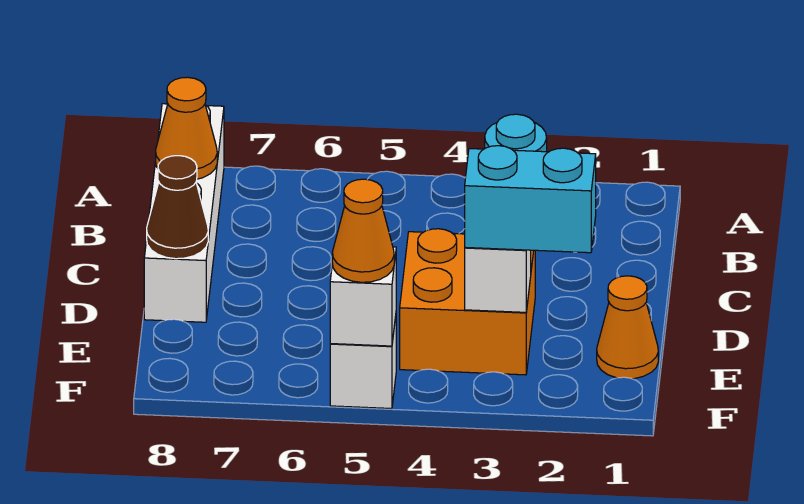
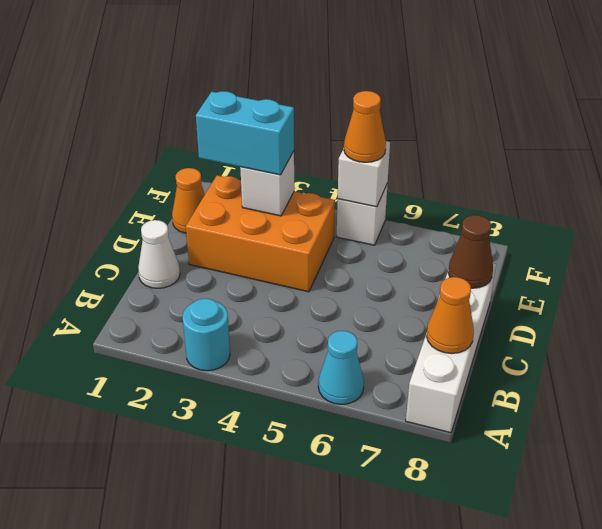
none -> cyan cone A6 level 1
none -> white cone C1 level 1
orange brick D3:E4 level 1 -> orange brick D2:E4 level 1

